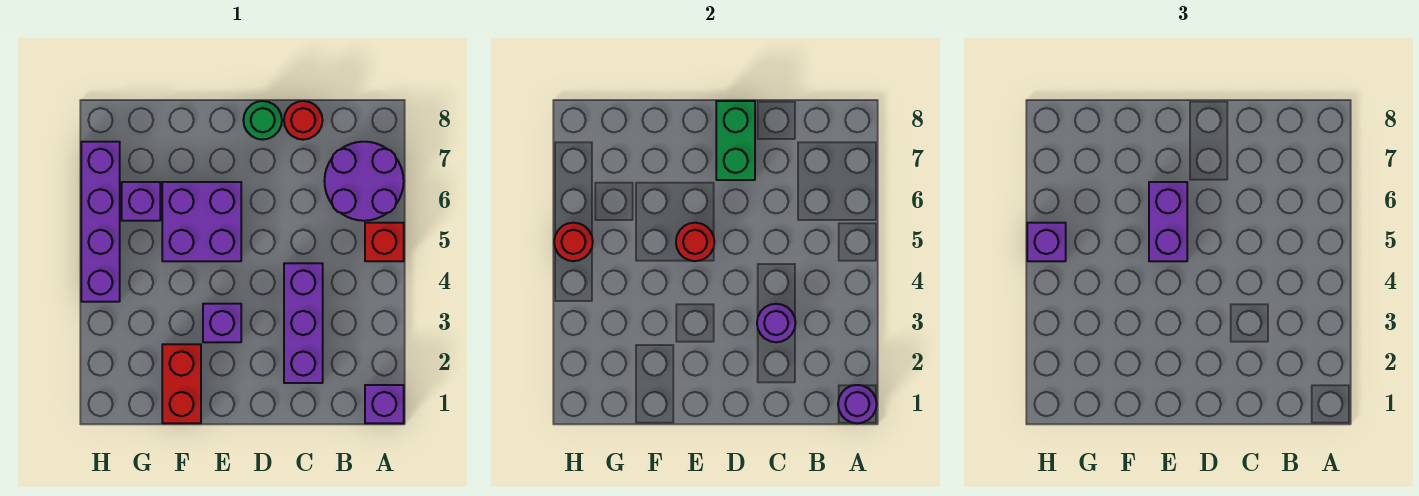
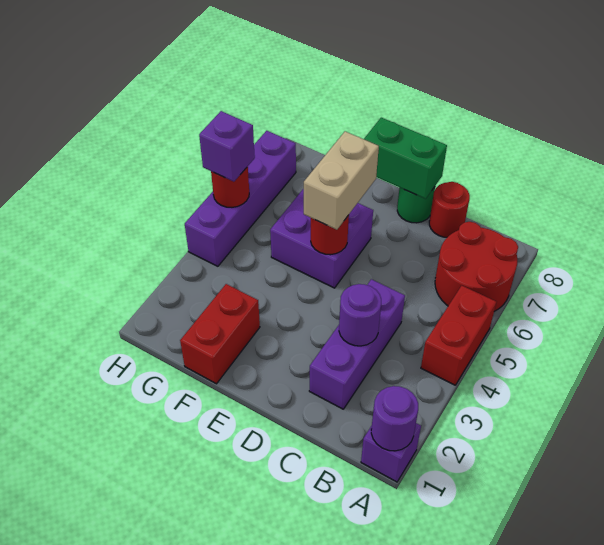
red brick A5 level 1 -> red brick A4:A5 level 1
purple round brick A6:B7 level 1 -> red round brick A6:B7 level 1
green brick D7:D8 level 2 -> green brick D8:E8 level 2
purple brick E3 level 1 -> none
purple brick E5:E6 level 3 -> tan brick E5:E6 level 3
purple brick G6 level 1 -> none

